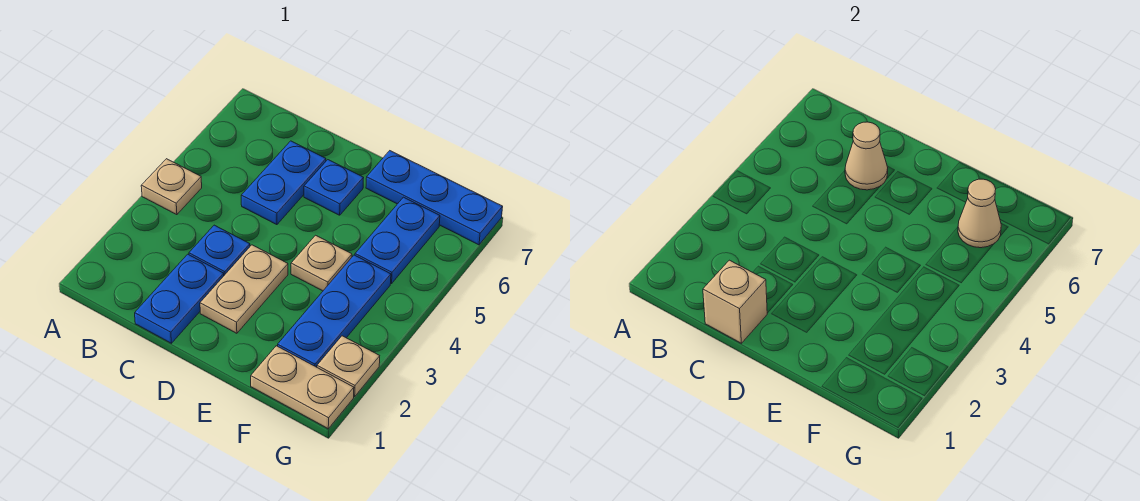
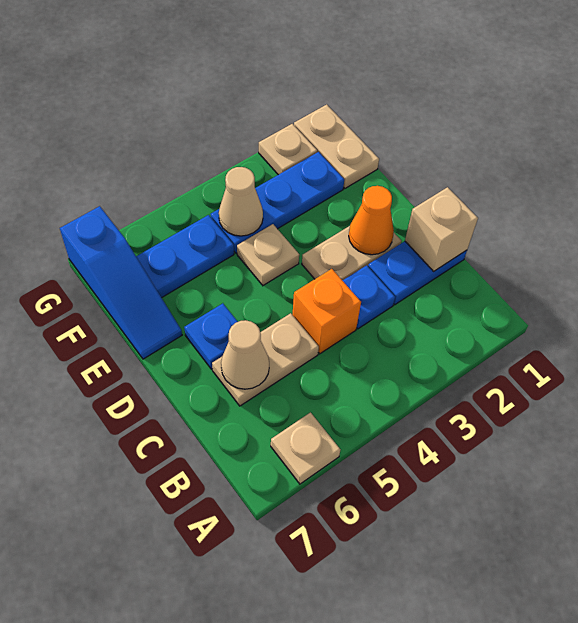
tan plate A4 level 1 -> tan plate A6 level 1
none -> orange brick C4 level 1
blue plate C5:C6 level 1 -> tan plate C5:C6 level 1
none -> orange cone D2 level 2
blue plate E7:G7 level 1 -> blue slope E7:G7 level 1 top G
tan cone F6 level 2 -> tan cone F4 level 2

